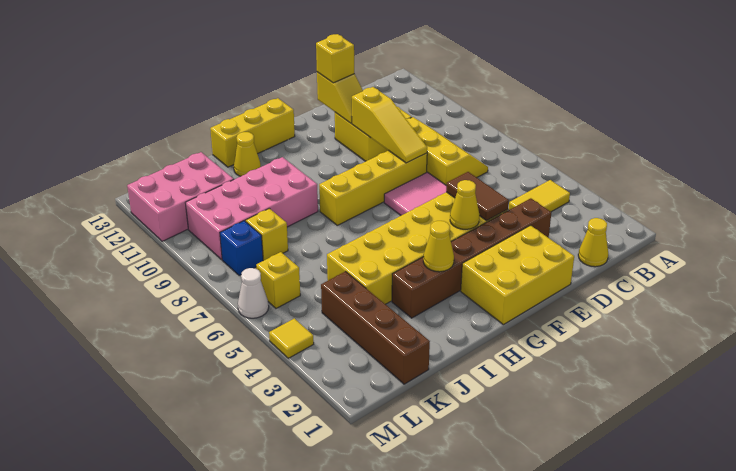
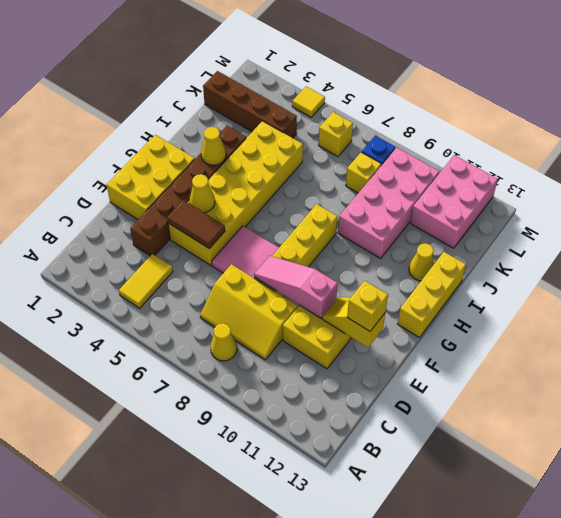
yellow cone C1 level 1 -> yellow cone B8 level 1
yellow slope E8:E10 level 2 top 10 -> pink slope E8:E10 level 2 top 10
white cone M6 level 1 -> none

